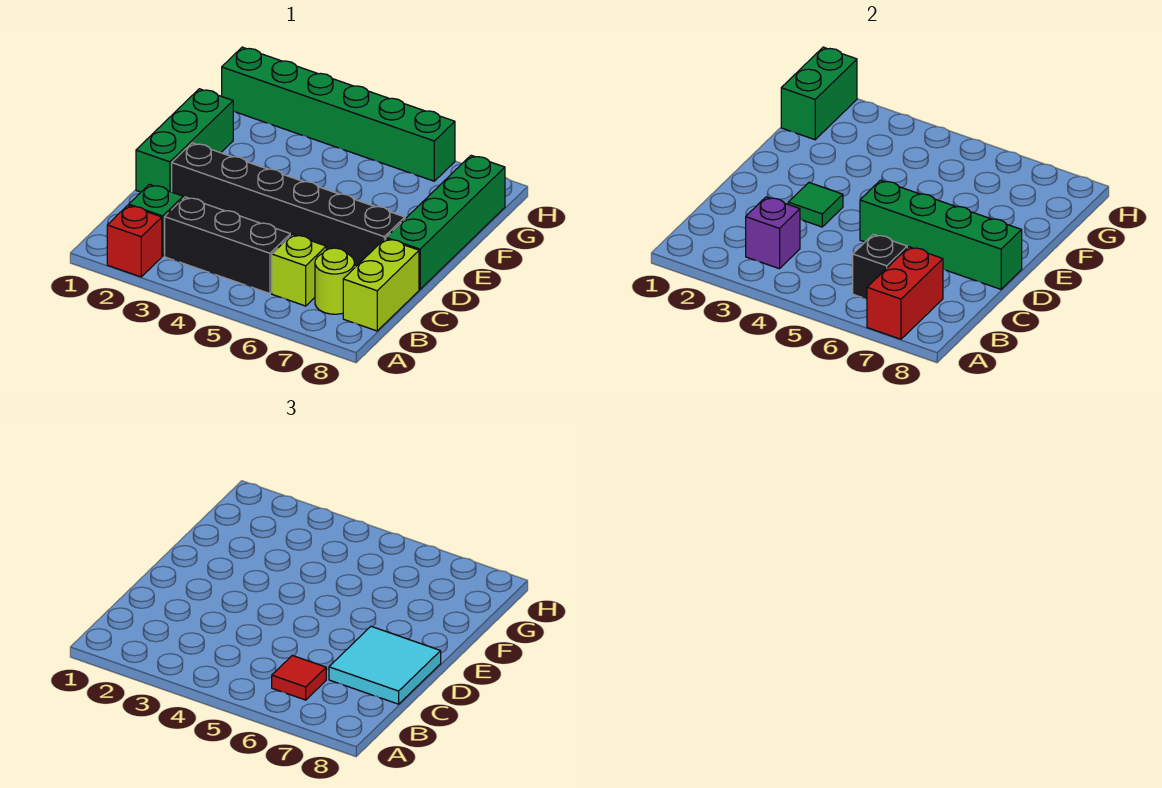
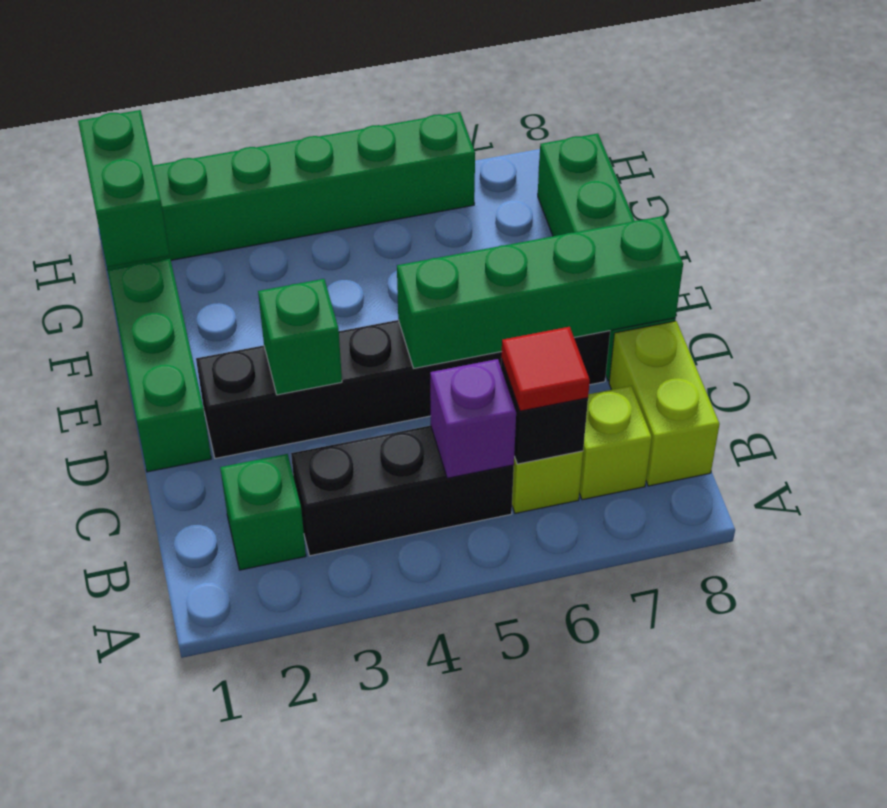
red brick A2 level 1 -> none
red brick A7:B7 level 2 -> none
purple brick B3 level 2 -> purple brick B5 level 2
lime round brick B7 level 1 -> lime brick B7 level 1
cyan tile C7:D8 level 3 -> none
green tile D3 level 2 -> green brick D3 level 2

